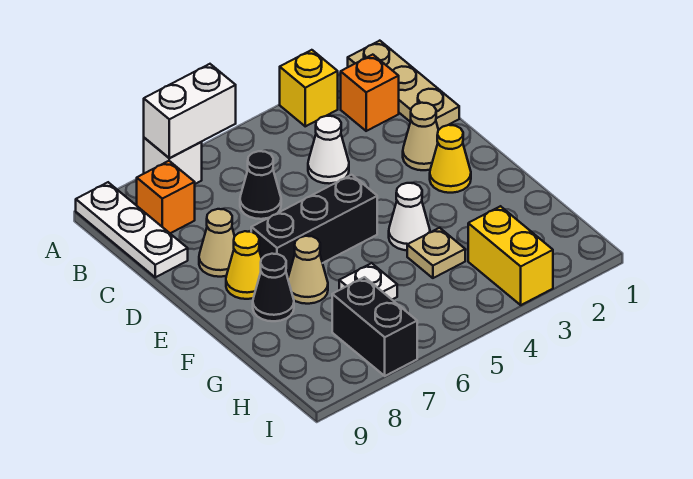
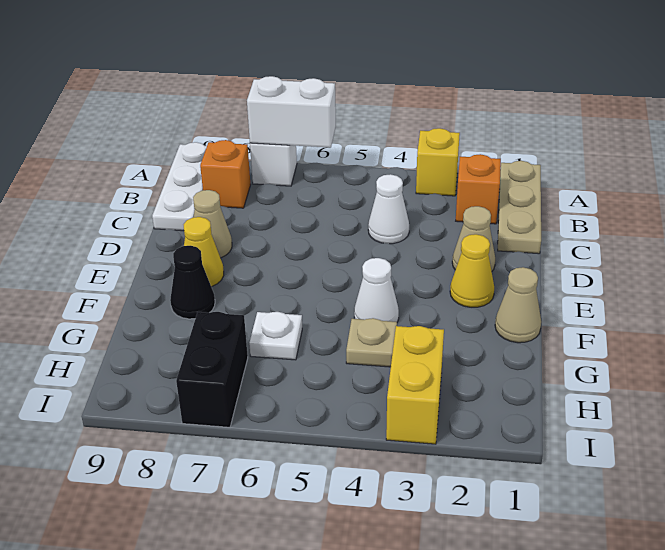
black cone C6 level 1 -> none
black brick E5:E7 level 1 -> none
tan cone F7 level 1 -> tan cone F1 level 1

